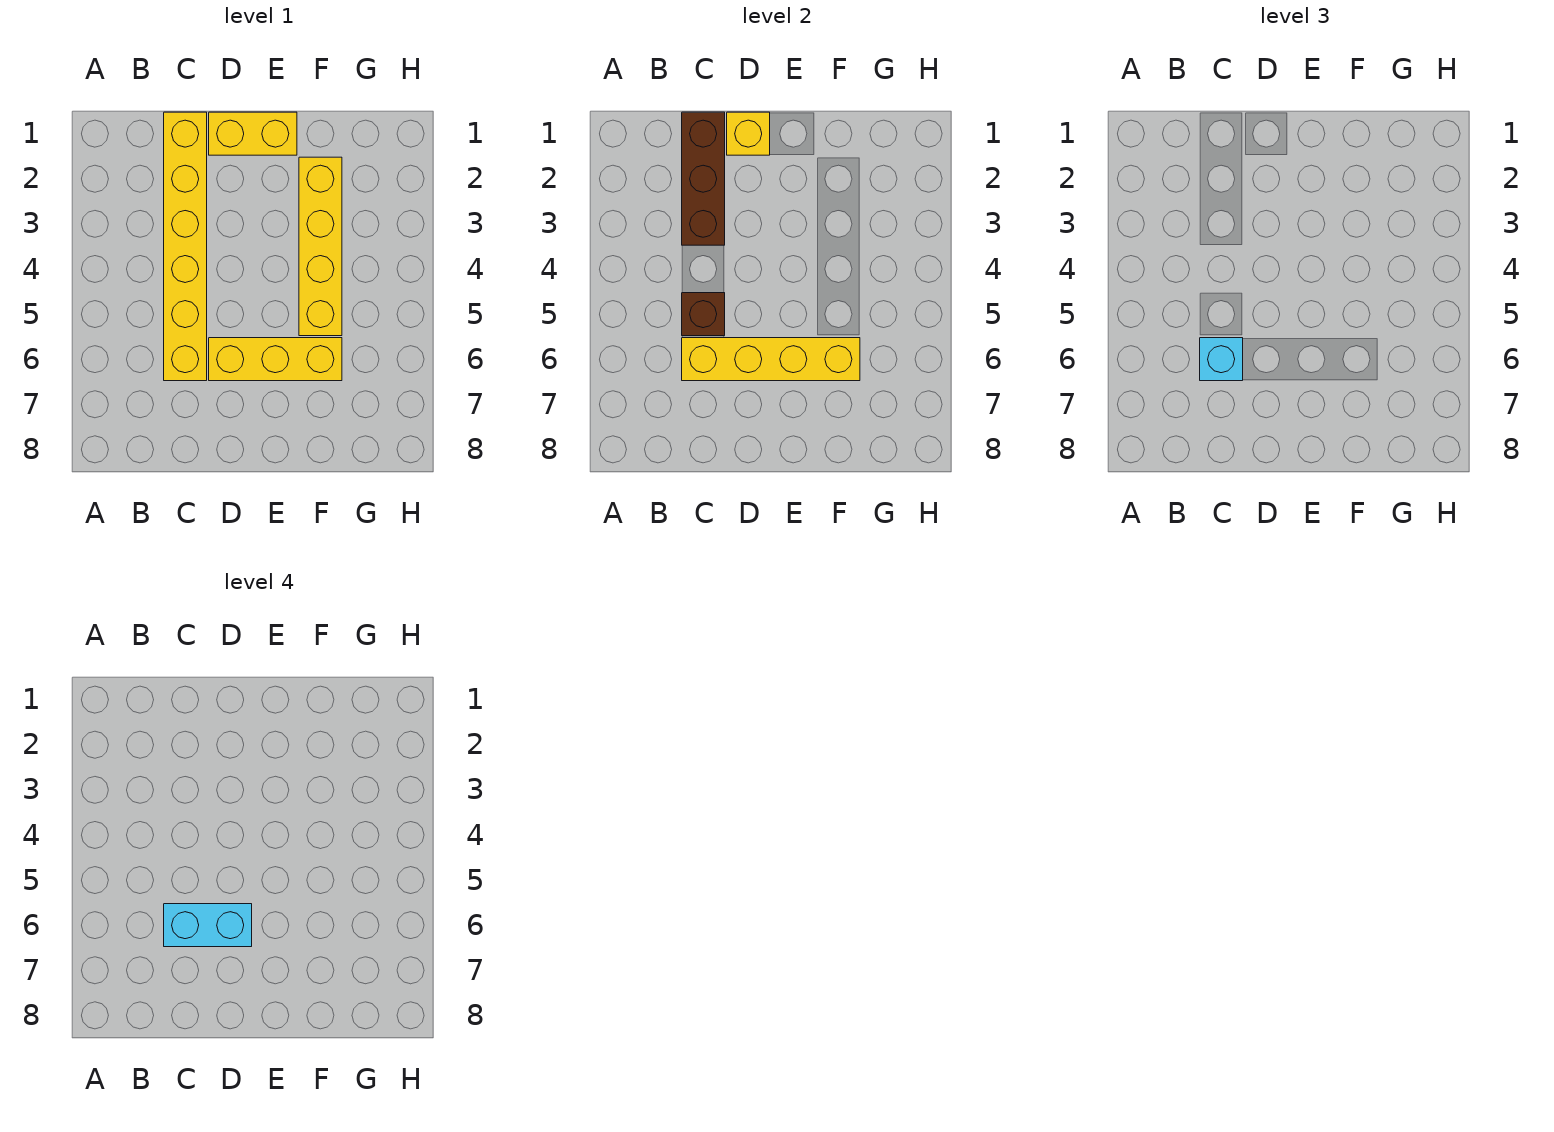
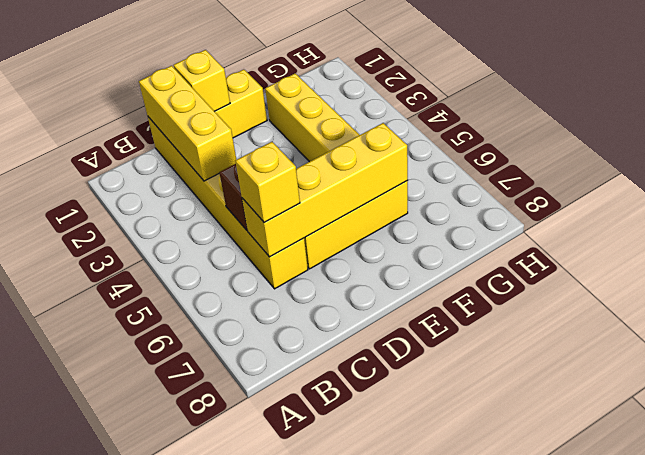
brown brick C1:C3 level 2 -> yellow brick C1:C3 level 2
cyan brick C6 level 3 -> yellow brick C6 level 3
cyan brick C6:D6 level 4 -> none

